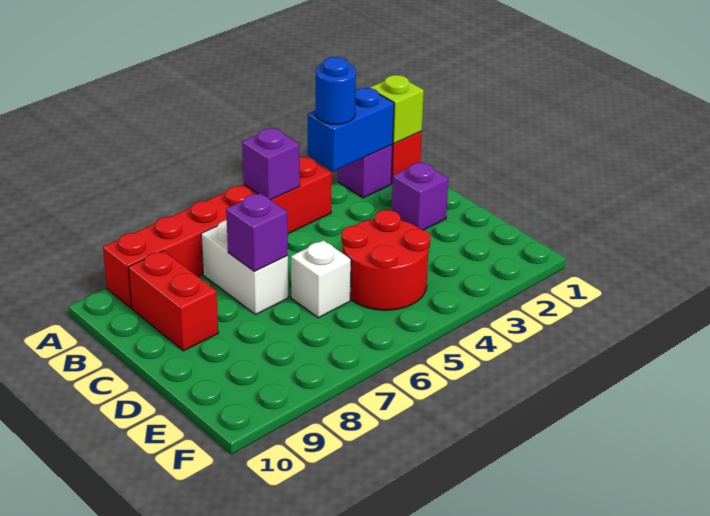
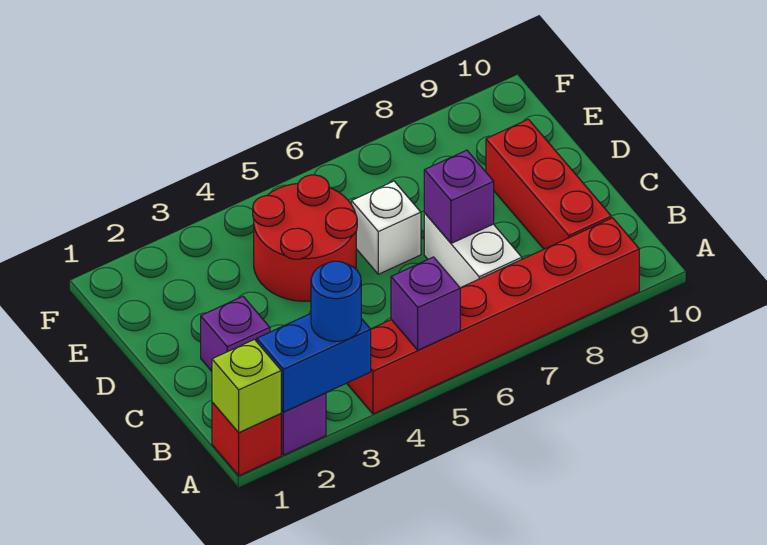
red brick B9:C9 level 1 -> red brick B9:D9 level 1

